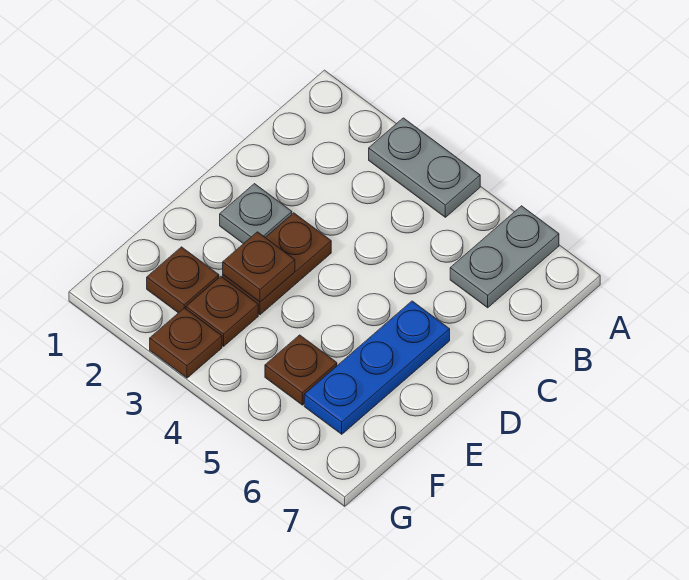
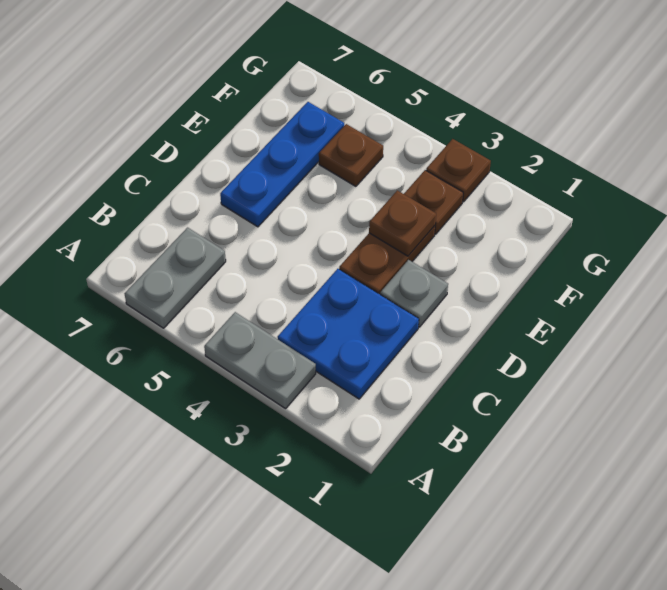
none -> blue plate B2:C3 level 1
brown plate F2 level 1 -> none

